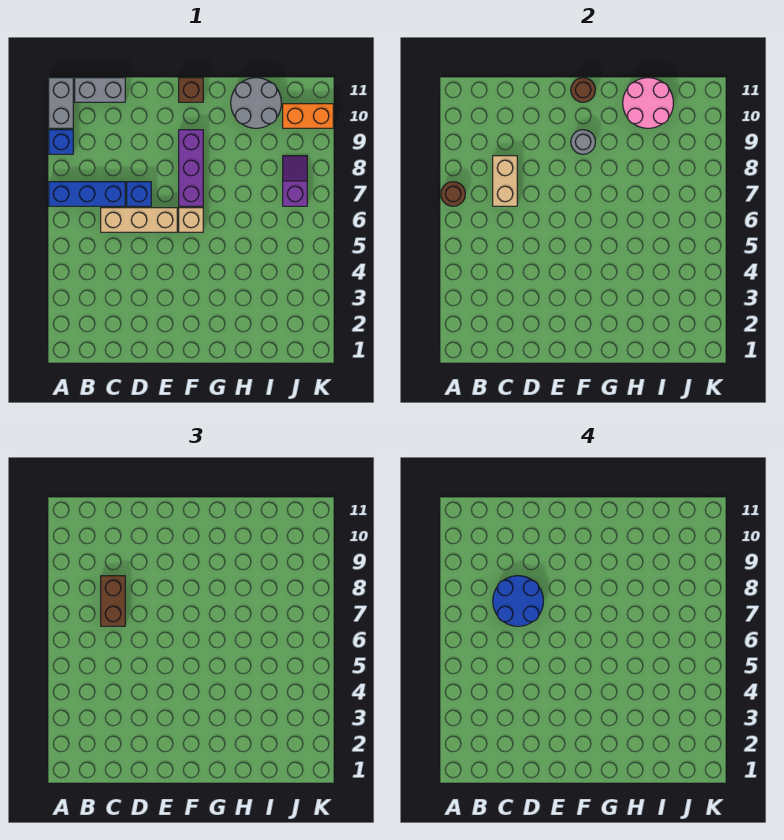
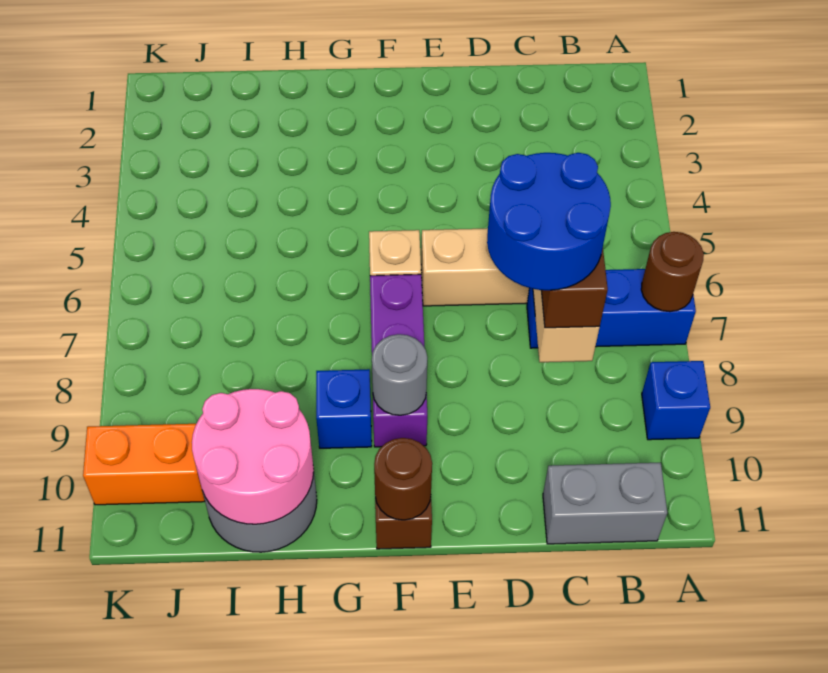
grey brick A10:A11 level 1 -> none
blue brick D7 level 1 -> blue brick G9 level 1
purple slope J7:J8 level 1 top 7 -> none

